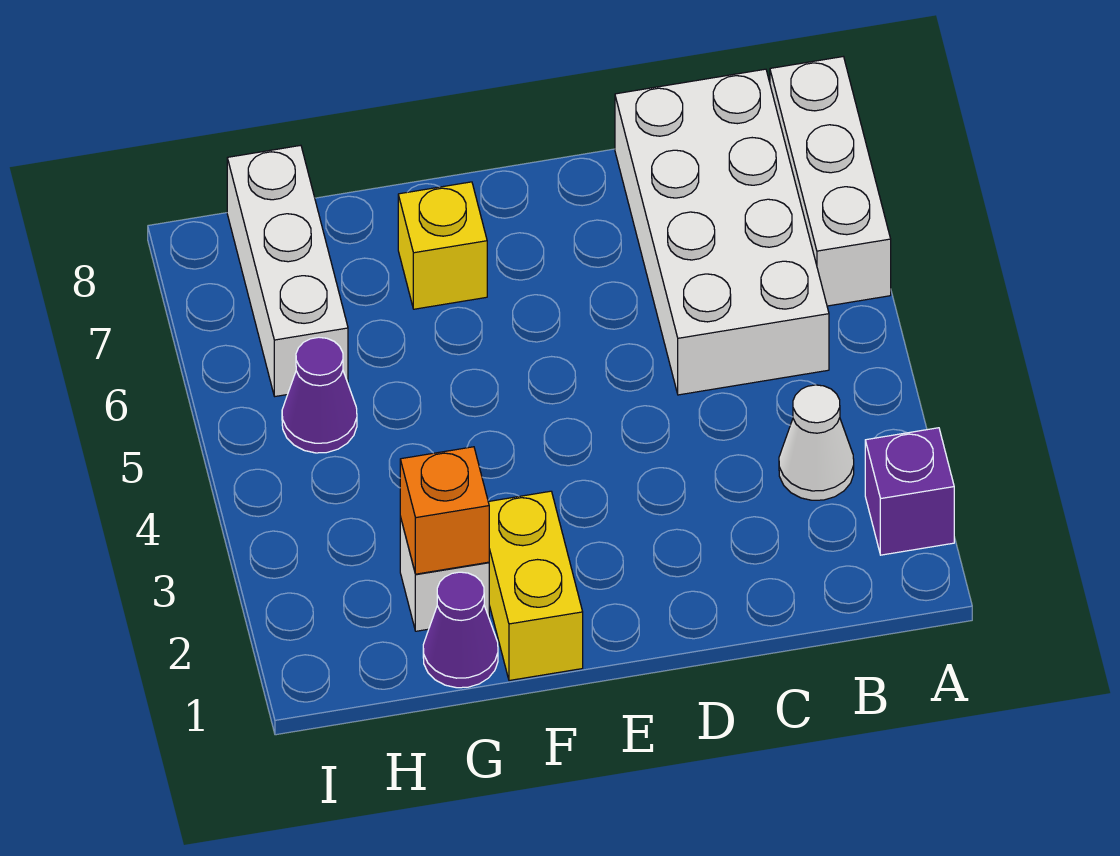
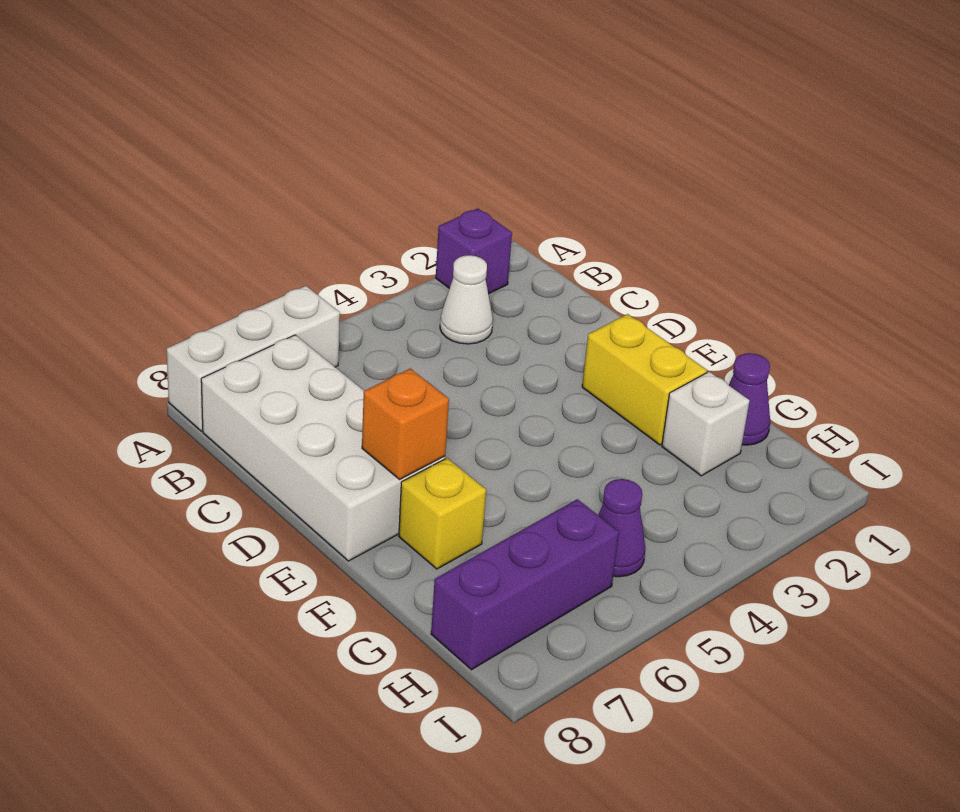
white brick B5:C8 level 1 -> white brick B7:E8 level 1
yellow brick F1:F2 level 1 -> yellow brick E2:F2 level 1
orange brick G2 level 2 -> orange brick E7 level 2
white brick H6:H8 level 1 -> purple brick H6:H8 level 1

